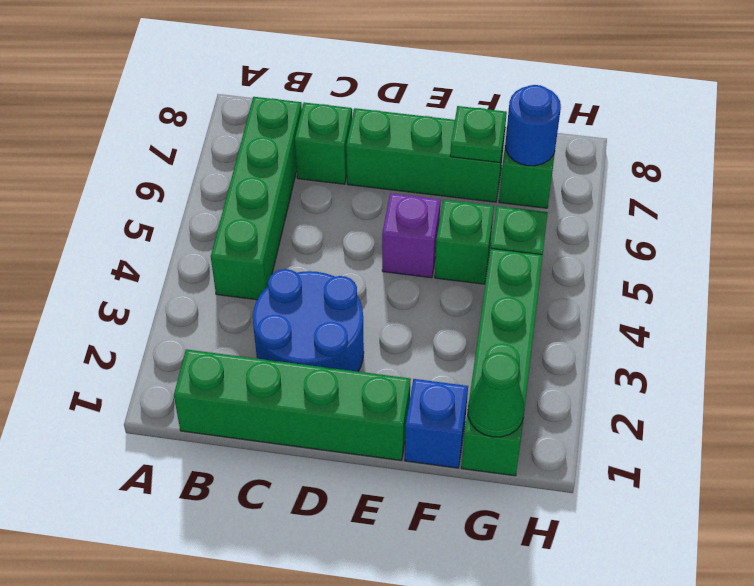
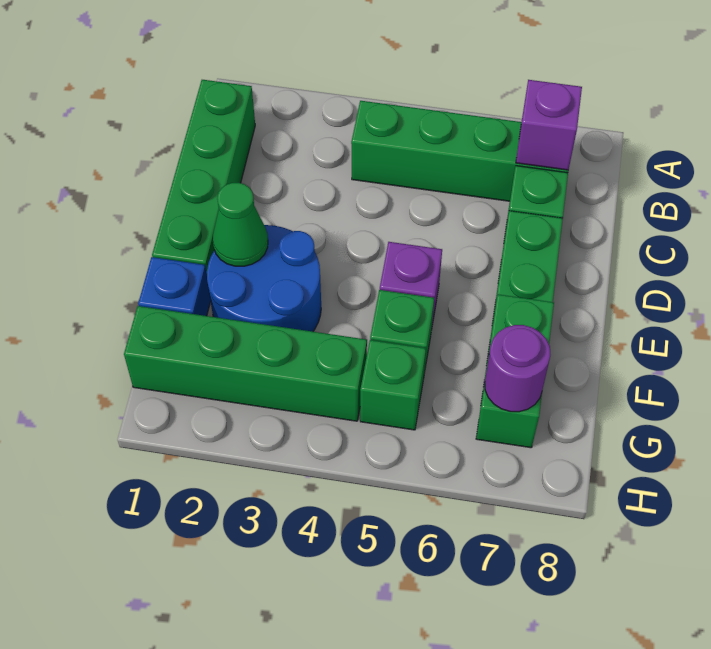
none -> purple brick B7 level 2
blue round brick C2:D3 level 1 -> blue round brick E2:F3 level 1
green cone G1 level 2 -> green cone E2 level 2
blue round brick G7 level 2 -> purple round brick G7 level 2

